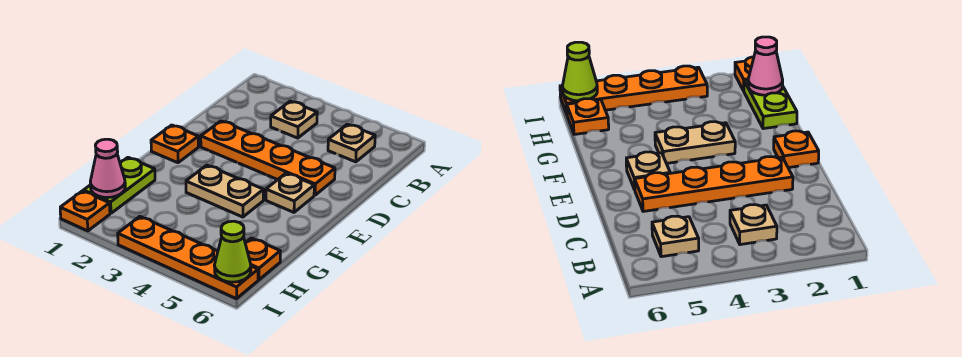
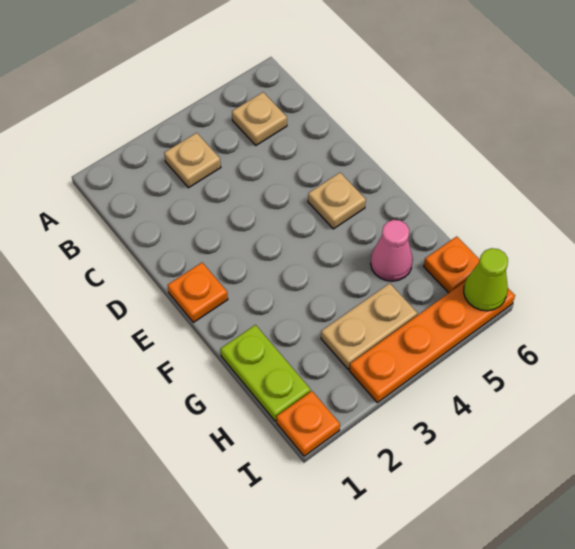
orange plate D2:D5 level 1 -> none
tan plate F3:F4 level 1 -> tan plate H3:H4 level 1
pink cone H1 level 2 -> pink cone G5 level 1

